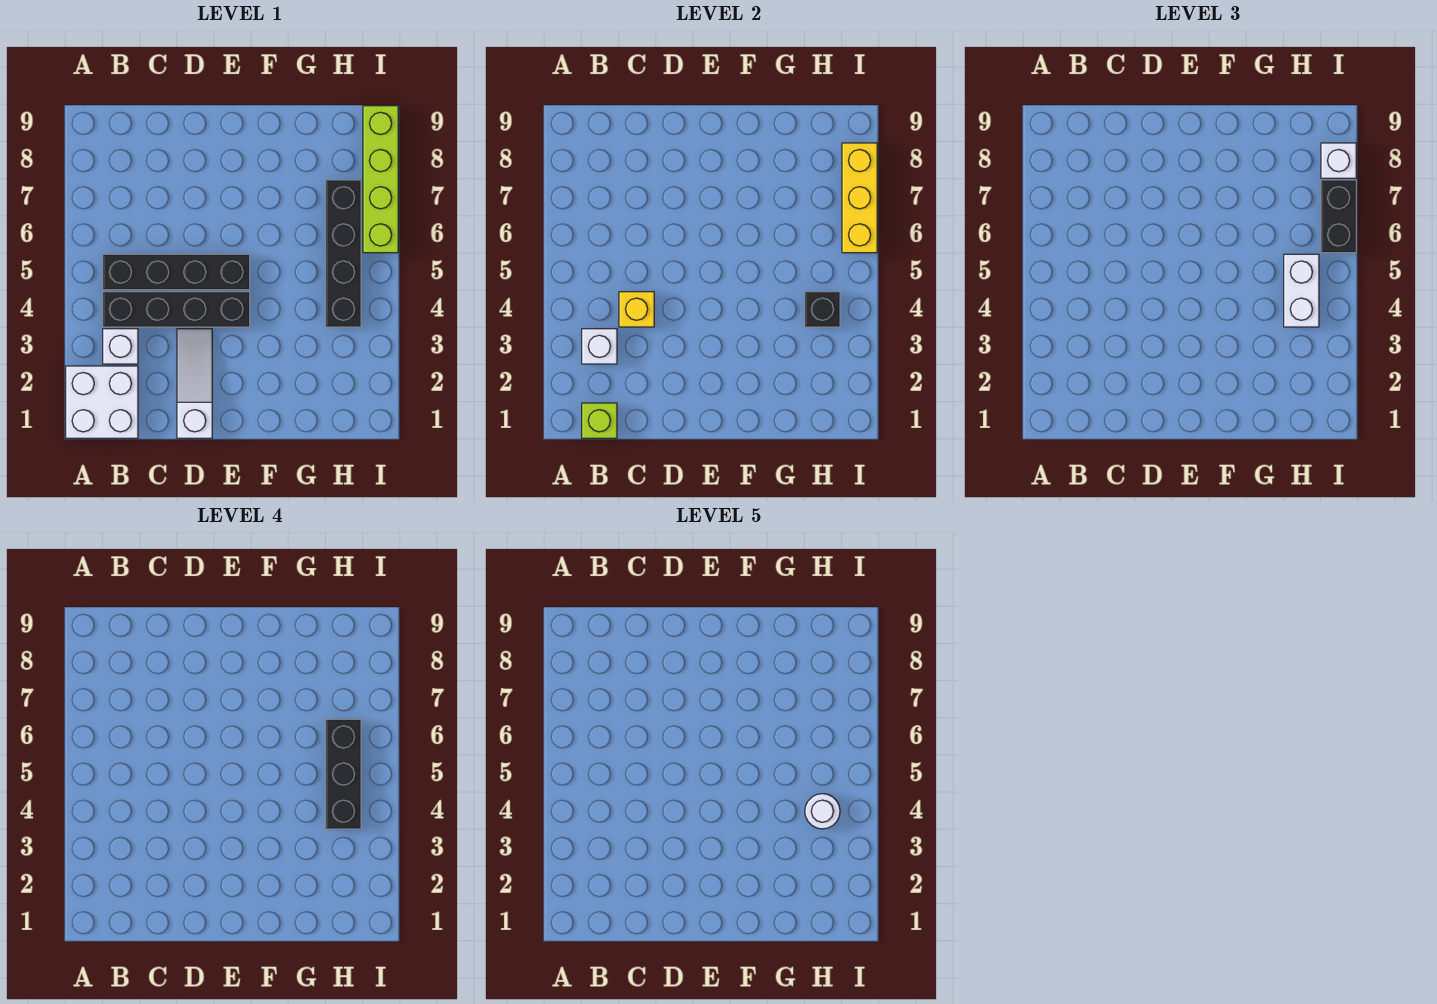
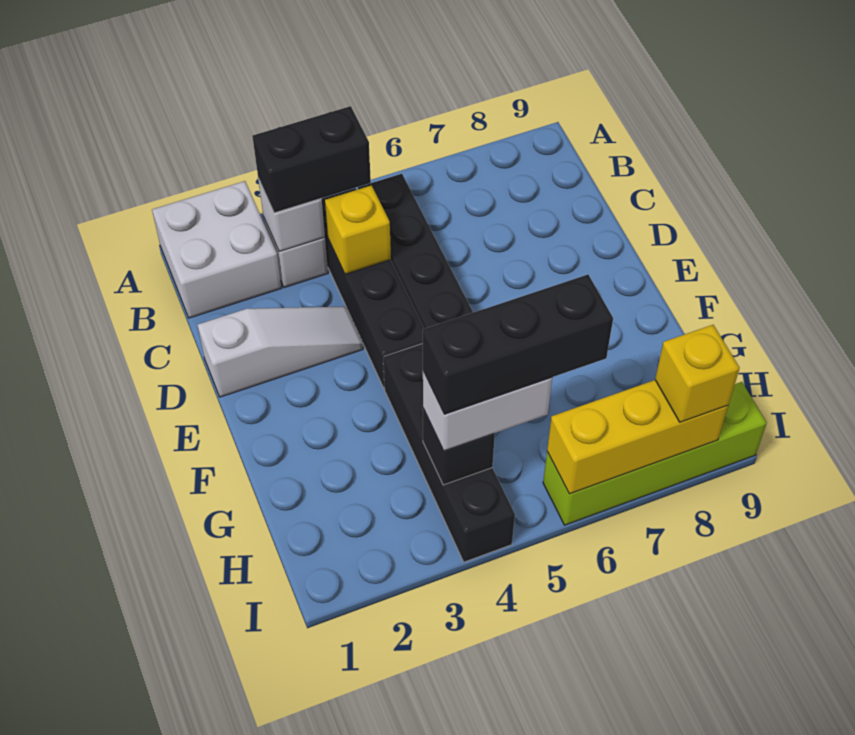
lime brick B1 level 2 -> none
black brick H4:H7 level 1 -> black brick F4:I4 level 1
white round brick H4 level 5 -> none
black brick I6:I7 level 3 -> black brick B3:B4 level 3
white brick I8 level 3 -> yellow brick I8 level 3

